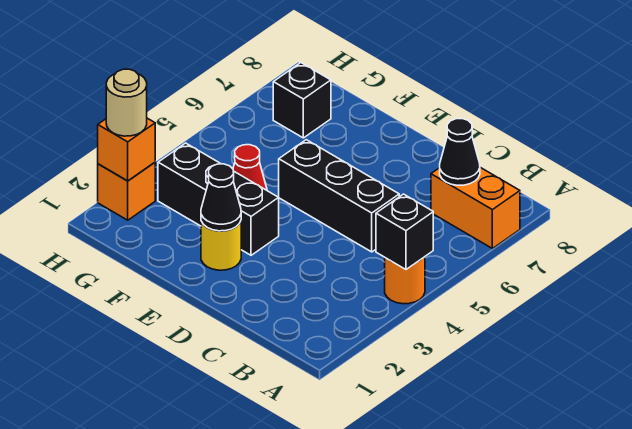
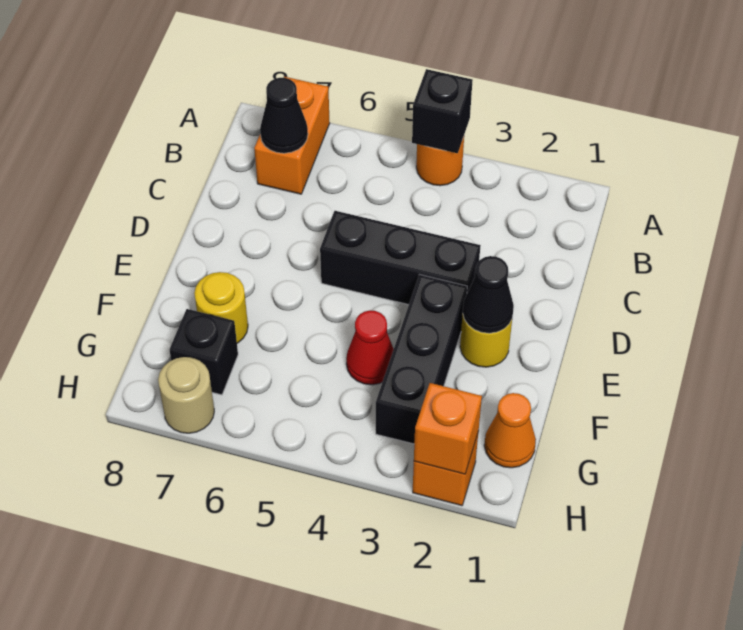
black brick C5:E5 level 1 -> black brick D3:D5 level 1
none -> yellow round brick F7 level 1
none -> orange cone G1 level 1
tan round brick H2 level 3 -> tan round brick H7 level 1

